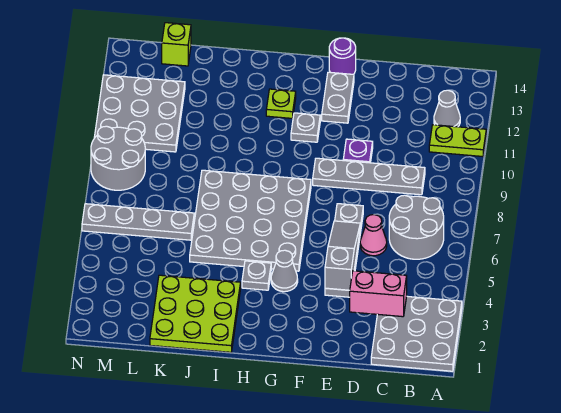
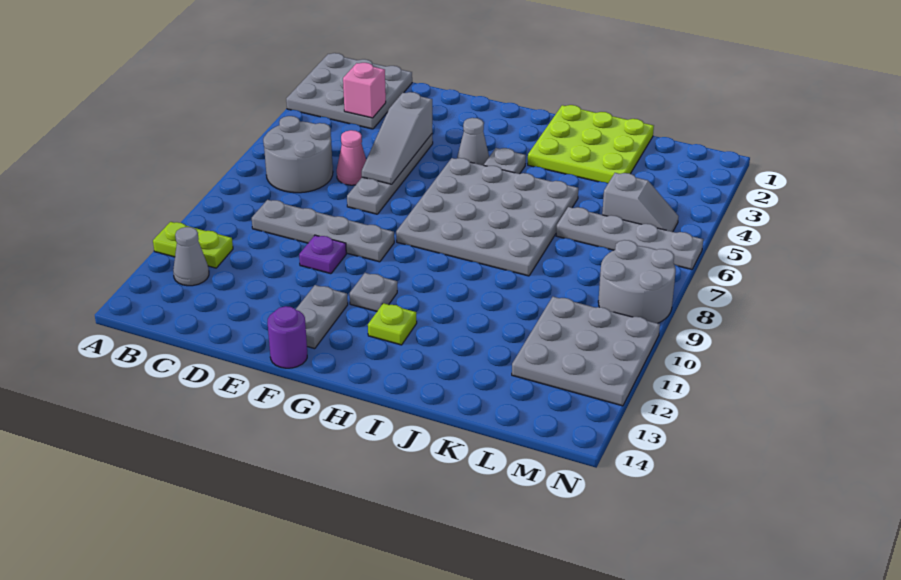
pink brick C3:D3 level 2 -> pink brick C3 level 2
none -> grey slope L5:M5 level 1 top L
lime brick L14 level 1 -> none

